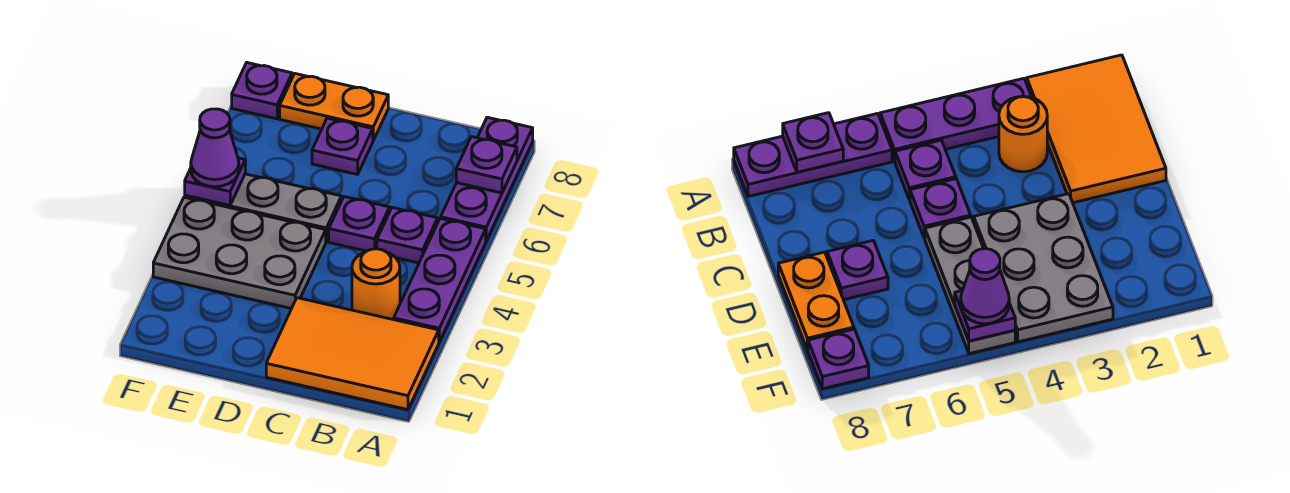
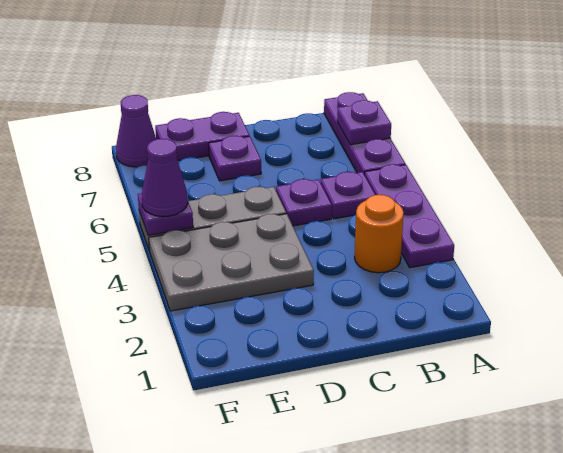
orange tile A1:C2 level 1 -> none
orange plate D8:E8 level 1 -> purple plate D8:E8 level 1
purple plate F8 level 1 -> purple cone F8 level 1

